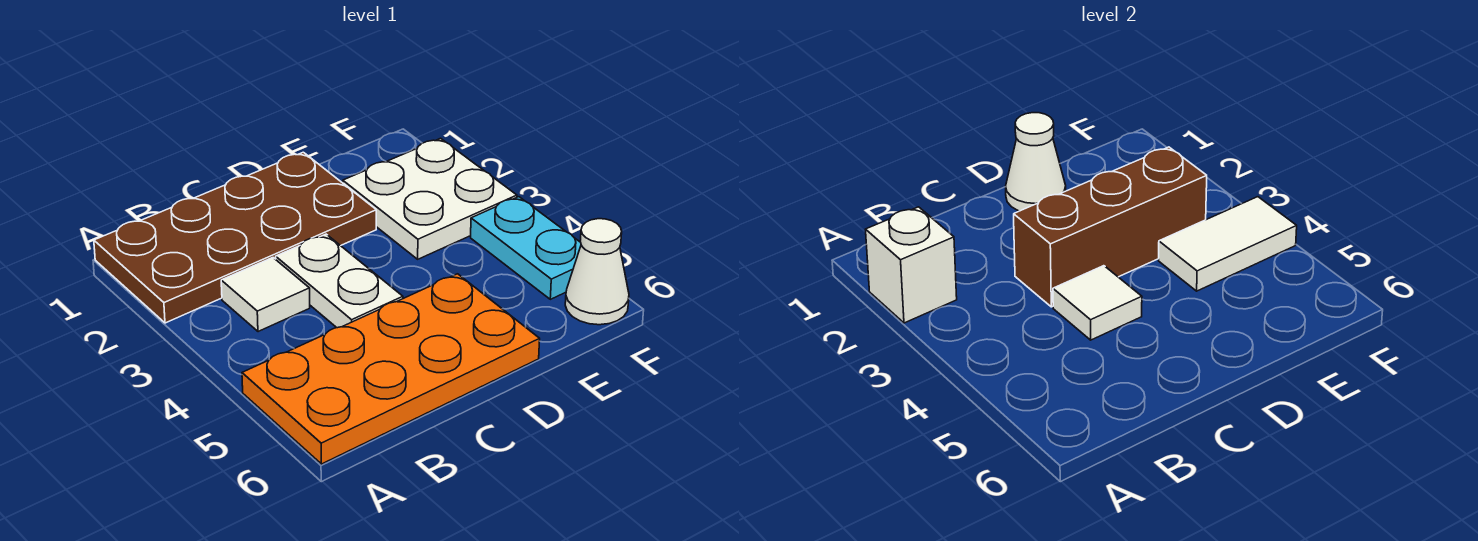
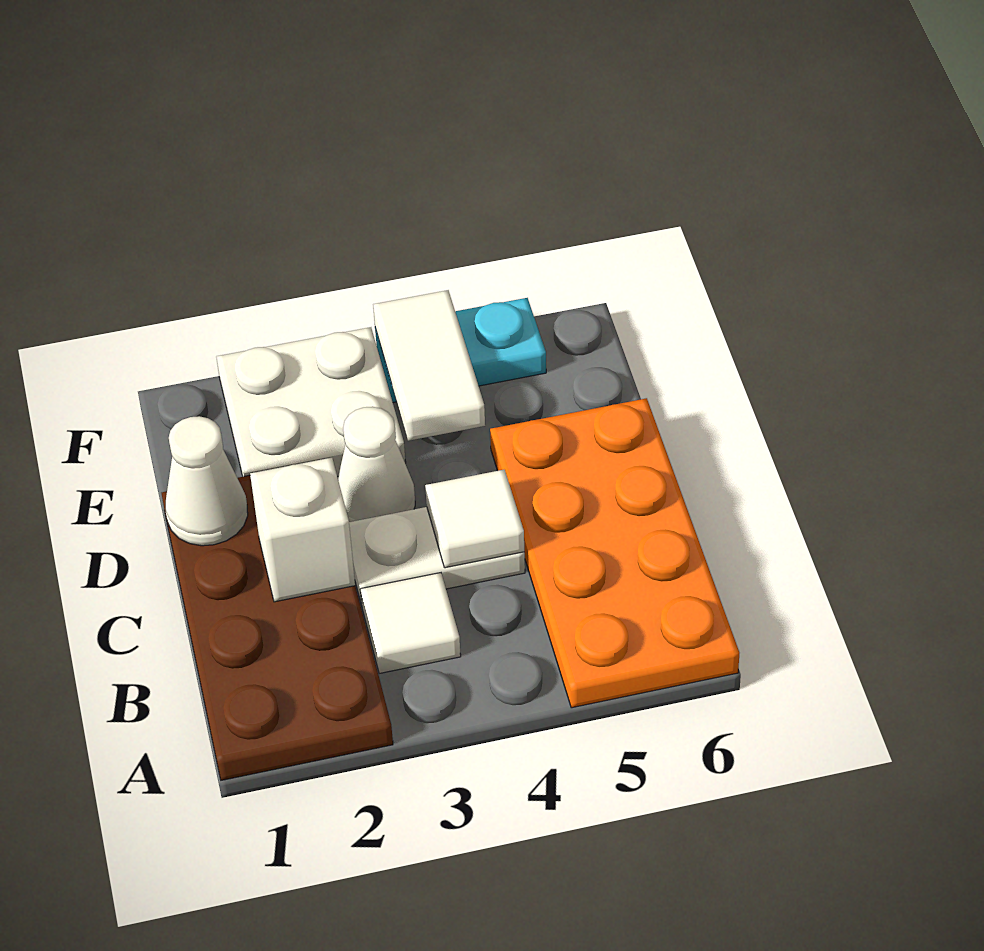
white brick A2 level 2 -> white brick C2 level 2
brown brick C3:E3 level 2 -> none
white cone F6 level 1 -> white cone D3 level 1

